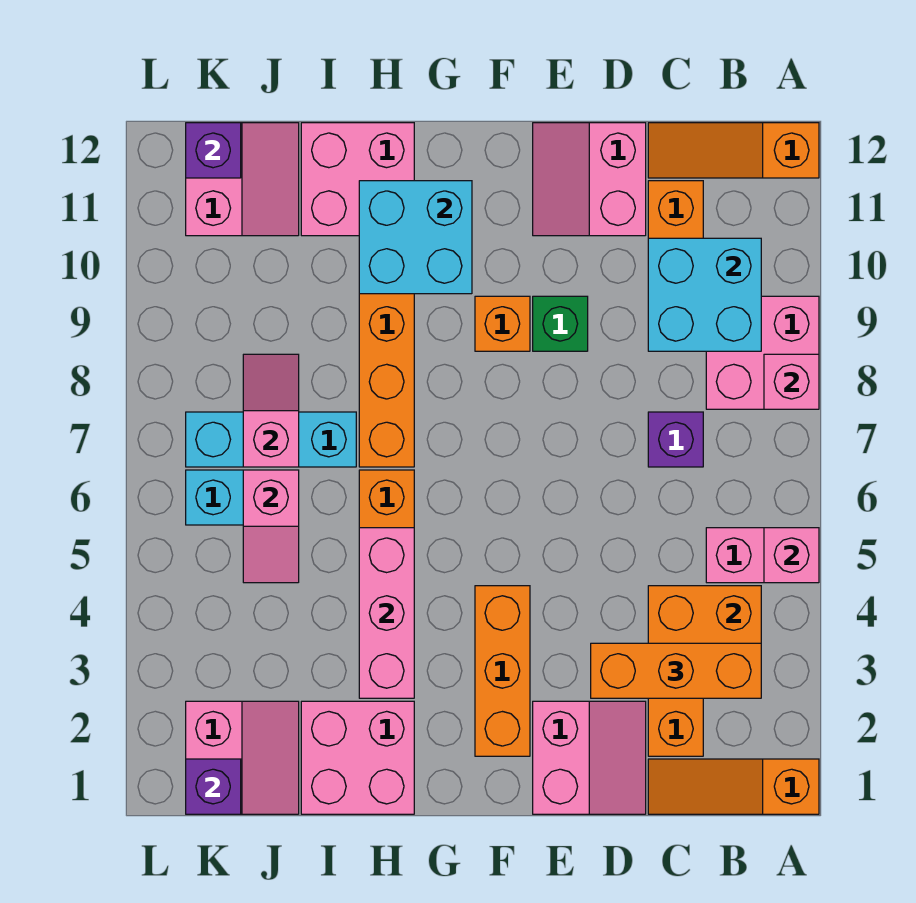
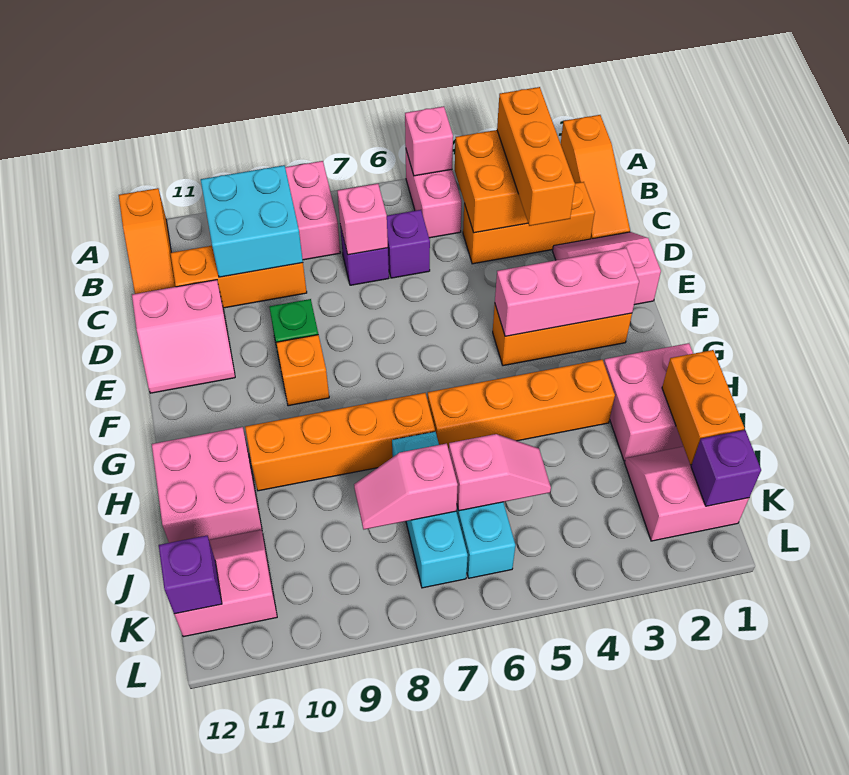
pink brick A8 level 2 -> pink brick C7 level 2
none -> purple brick C6 level 1
cyan brick G10:H11 level 2 -> none
pink brick H3:H5 level 2 -> pink brick F2:F4 level 2
none -> orange brick I1:J1 level 2

